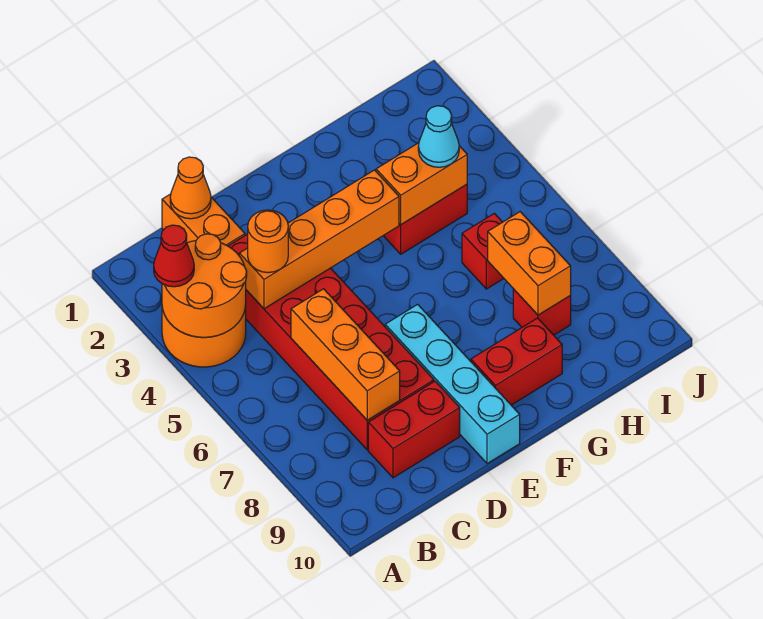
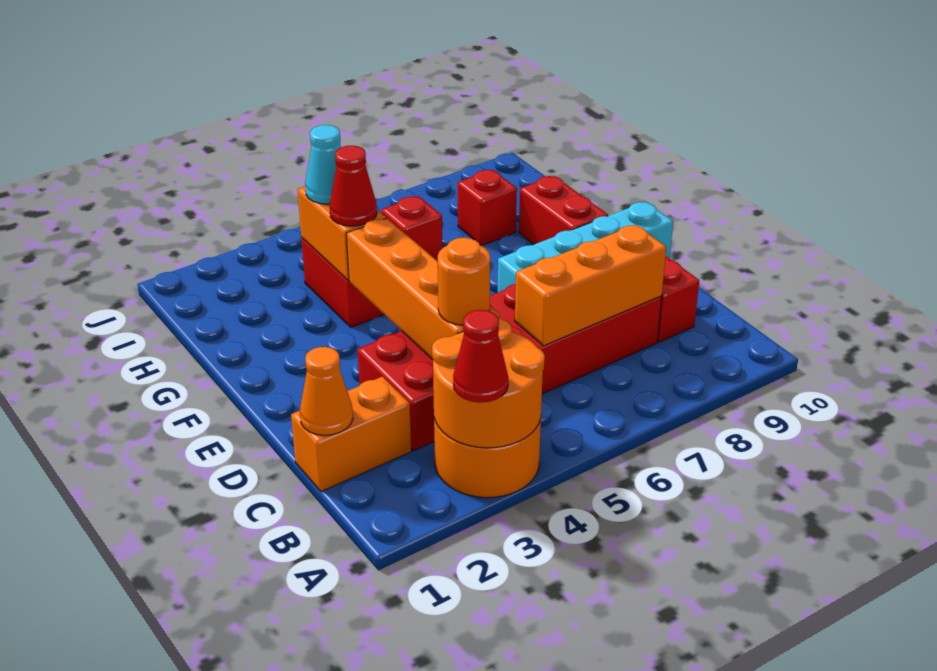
none -> red cone G4 level 3
orange brick H7:H8 level 2 -> none

